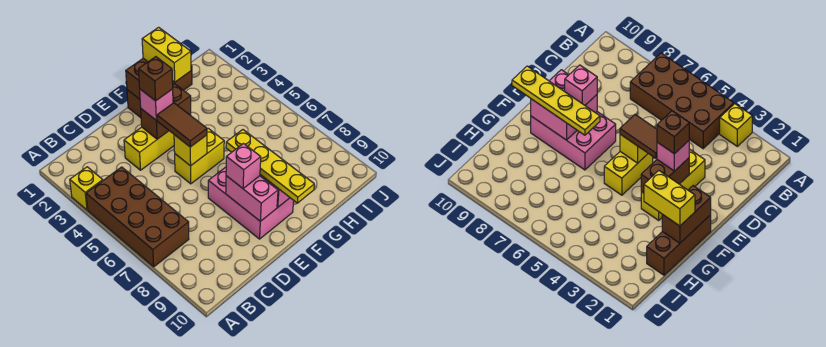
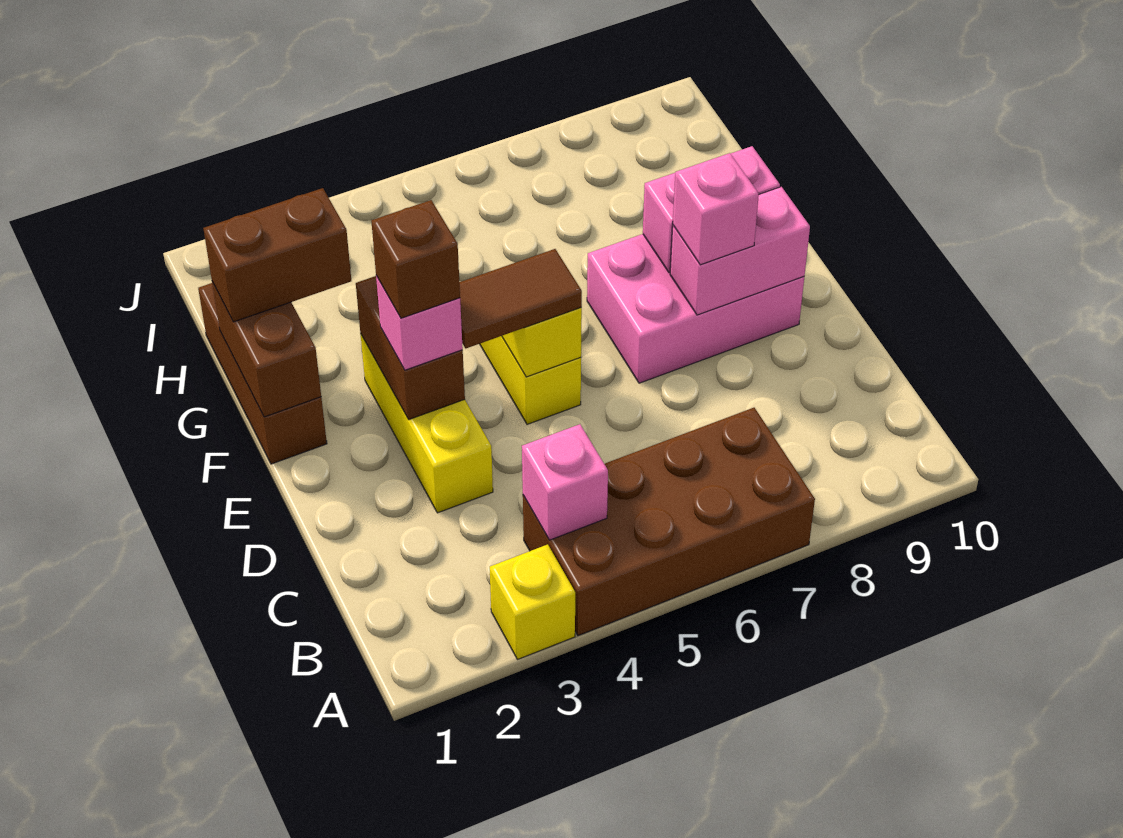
none -> pink brick B4 level 2
yellow plate F7:F10 level 3 -> none
yellow brick G1:G2 level 3 -> brown brick G1:G2 level 3

